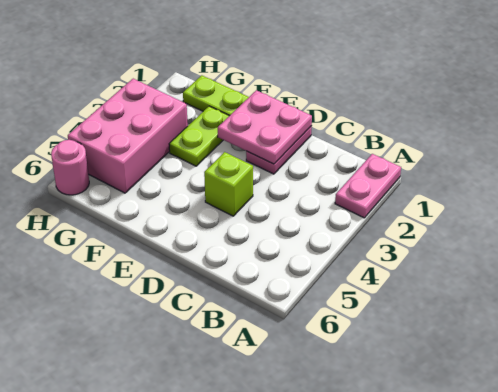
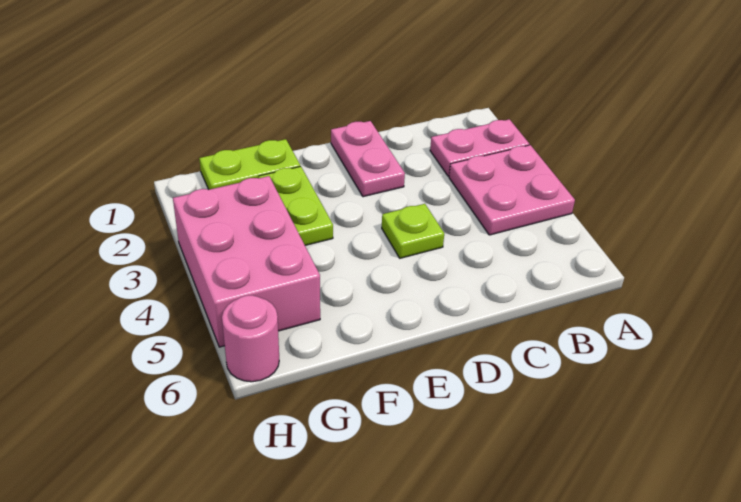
pink plate A1:A2 level 1 -> pink plate A2:B2 level 1
pink plate D1:E2 level 2 -> pink plate A3:B4 level 1
lime brick D4 level 1 -> lime plate D4 level 1

